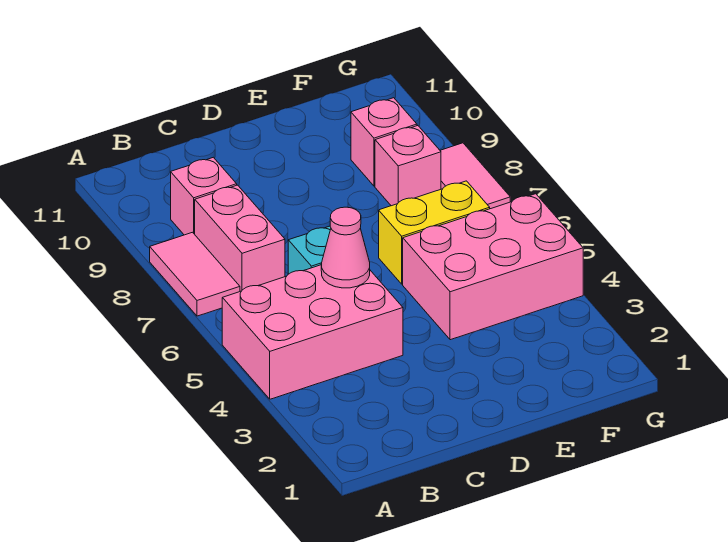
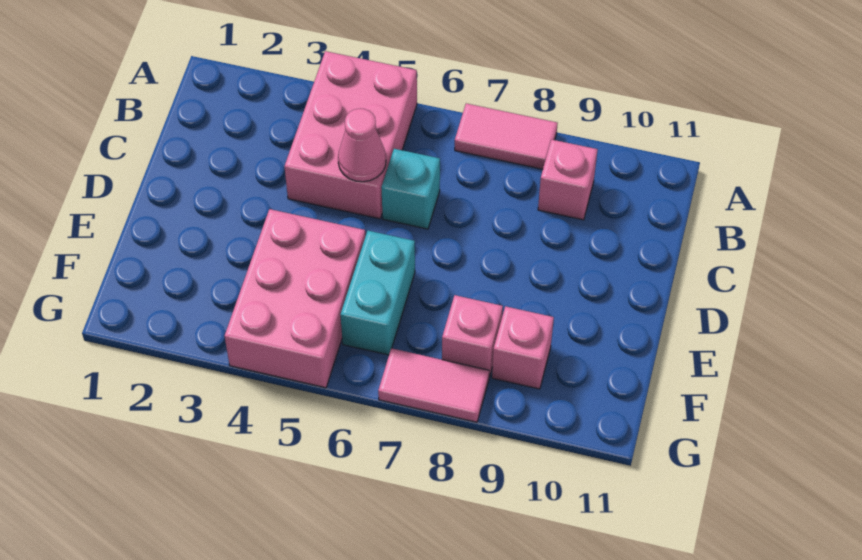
pink brick B7:B8 level 1 -> none
yellow brick E6:F6 level 1 -> cyan brick E6:F6 level 1

